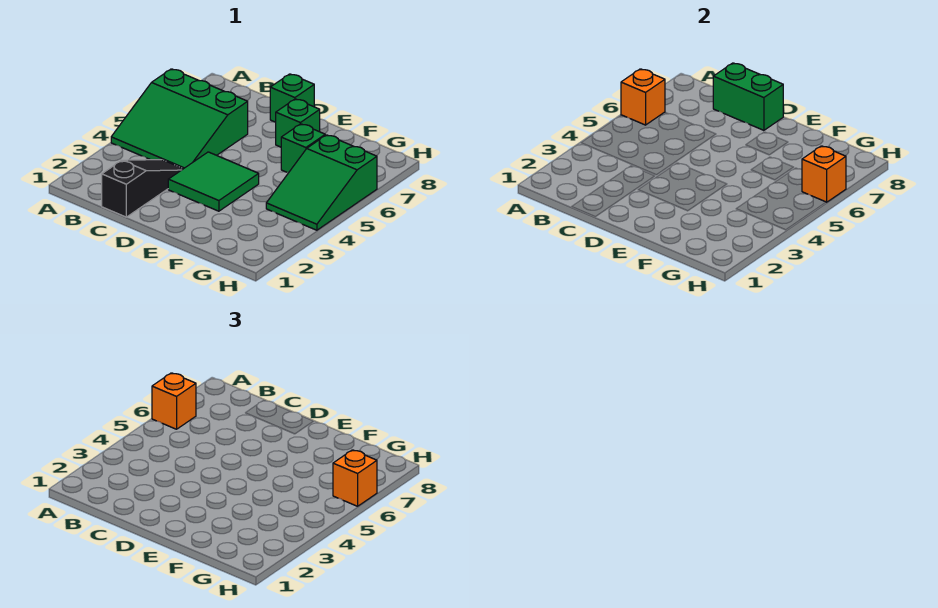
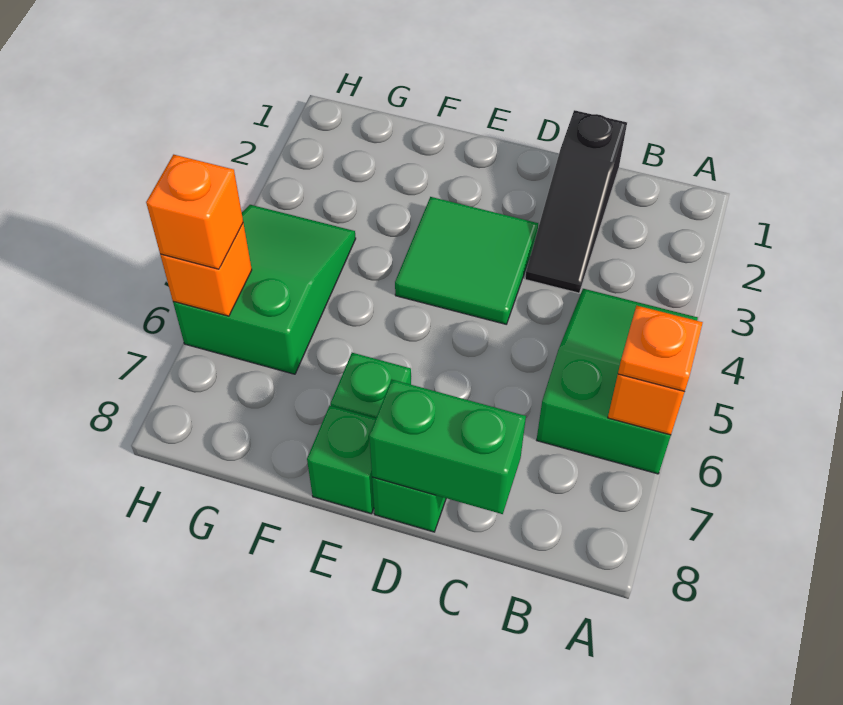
green slope A4:C6 level 1 top 6 -> green slope A4:B6 level 1 top 6
orange brick A6 level 3 -> orange plate A6 level 3
green brick F6 level 1 -> green brick E8 level 1

